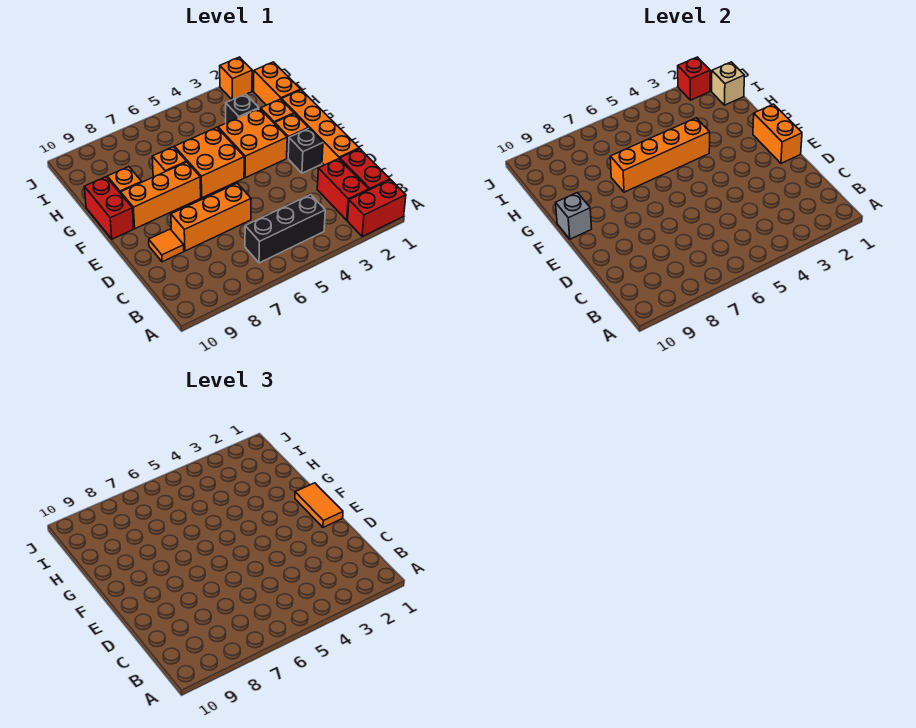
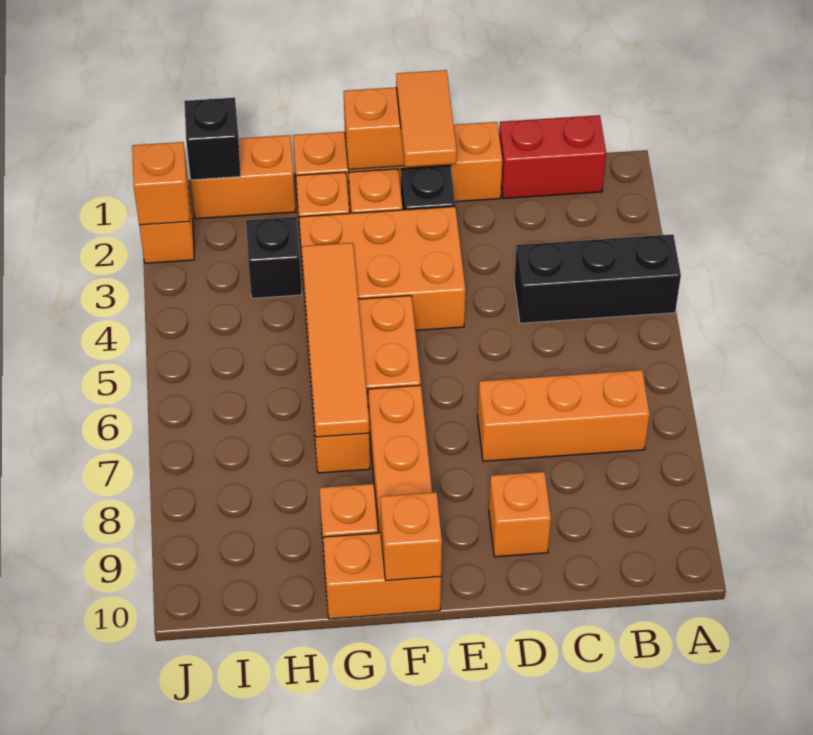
red brick A1:A2 level 1 -> none
red brick B2:C2 level 1 -> none
black brick B4:B6 level 1 -> black brick A4:C4 level 1
orange brick D6:D8 level 1 -> orange brick B7:D7 level 1
orange tile D9 level 1 -> orange brick D9 level 1
orange tile E1:F1 level 3 -> orange tile E1:E2 level 3
orange brick F3:G4 level 1 -> orange brick E3:G4 level 1
red brick F10:G10 level 1 -> orange brick F10:G10 level 1
grey brick F10 level 2 -> orange brick F10 level 2
orange brick G4:G7 level 2 -> orange tile G4:G7 level 2
tan brick I1 level 2 -> black brick I1 level 2
red brick J2 level 2 -> orange brick J2 level 2

